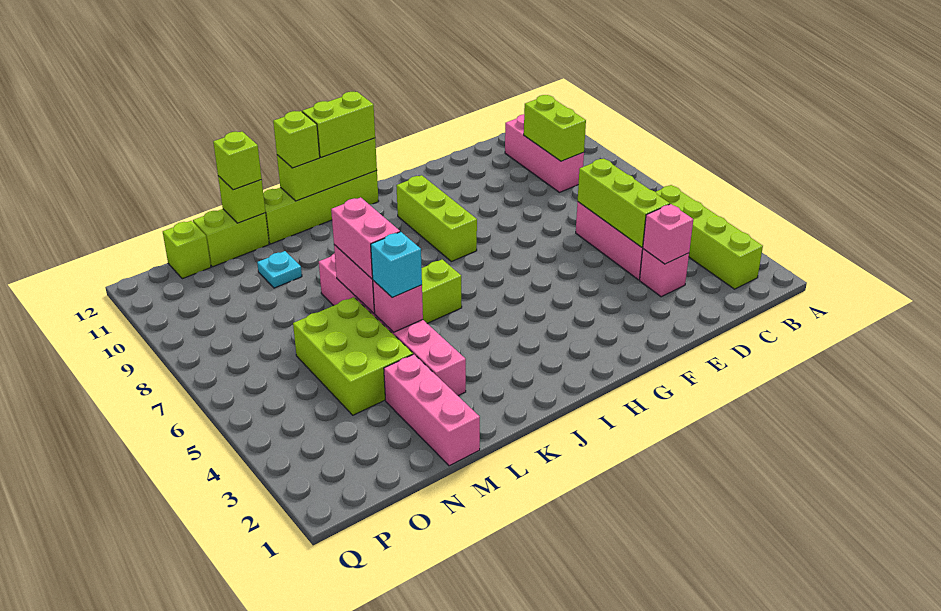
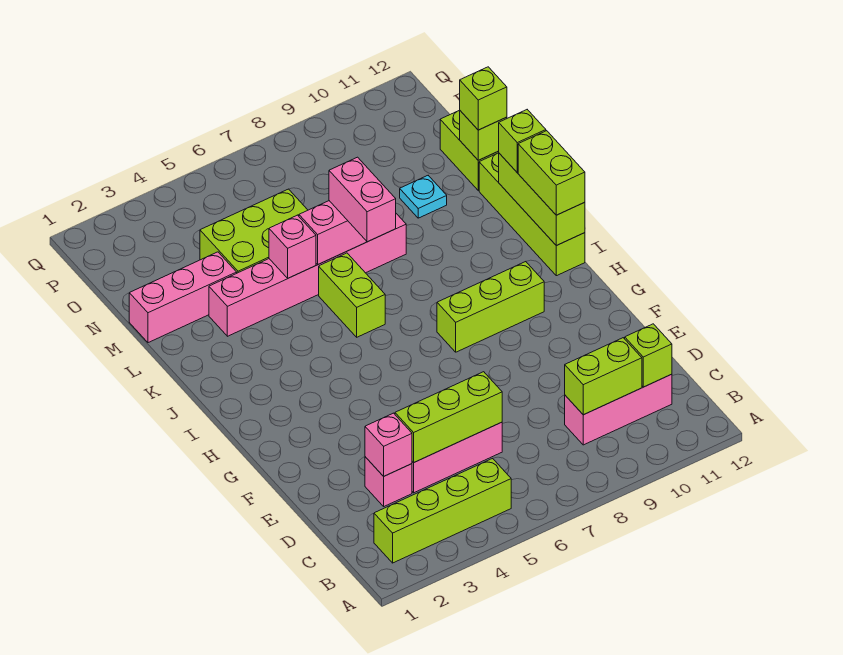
cyan brick L5 level 3 -> none
pink brick L6:L7 level 3 -> pink brick K7:L7 level 3
lime brick O12 level 1 -> lime brick C11 level 2

